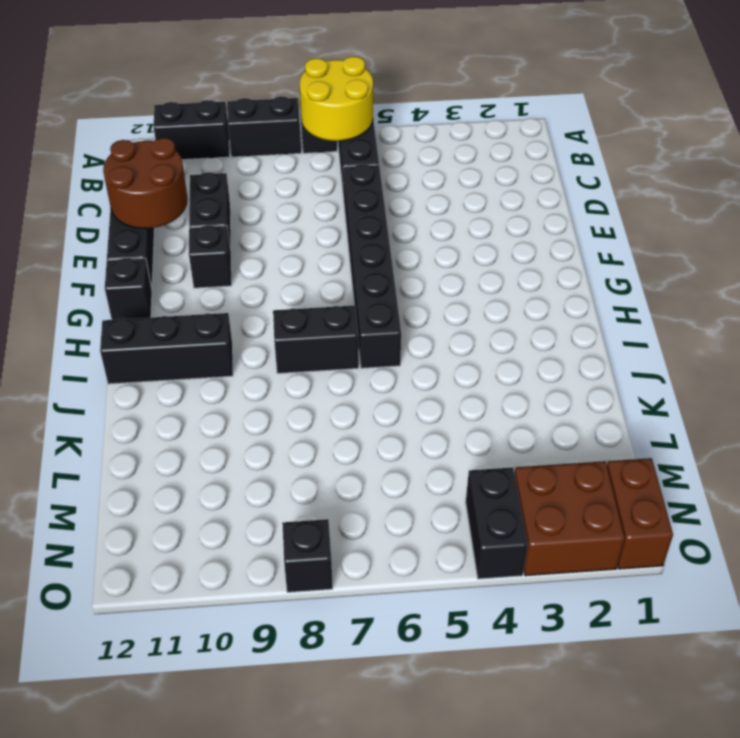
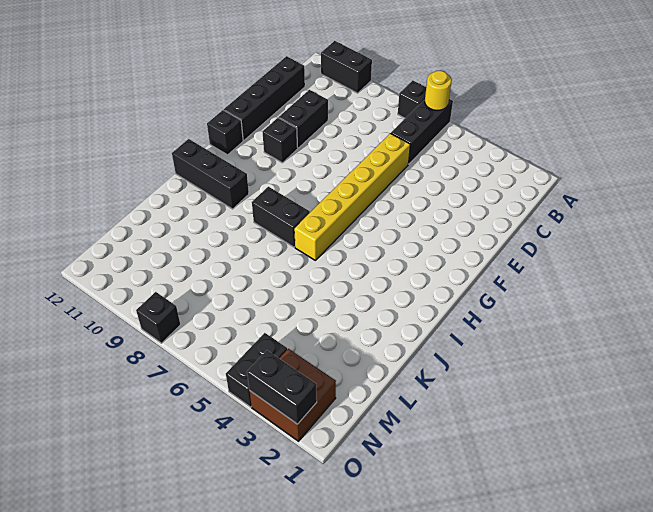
yellow round brick A6:B7 level 2 -> yellow round brick A6 level 2
black brick A8:A9 level 1 -> black brick O2:O3 level 2
black brick D6:I6 level 1 -> yellow brick D6:I6 level 1
brown round brick D11:E12 level 2 -> none
brown brick N1:O1 level 1 -> none

